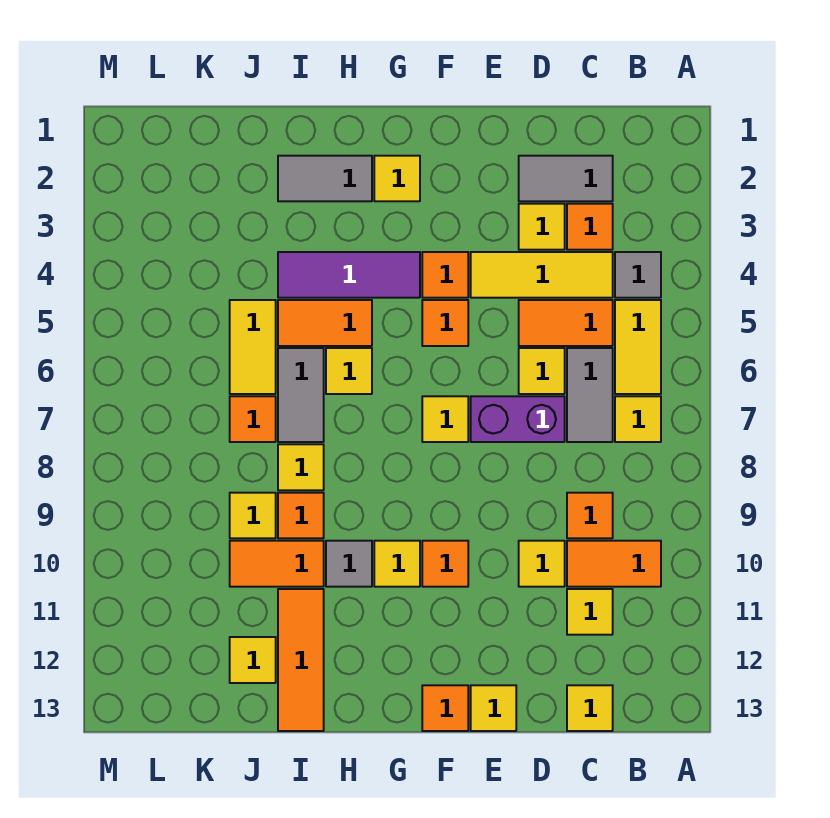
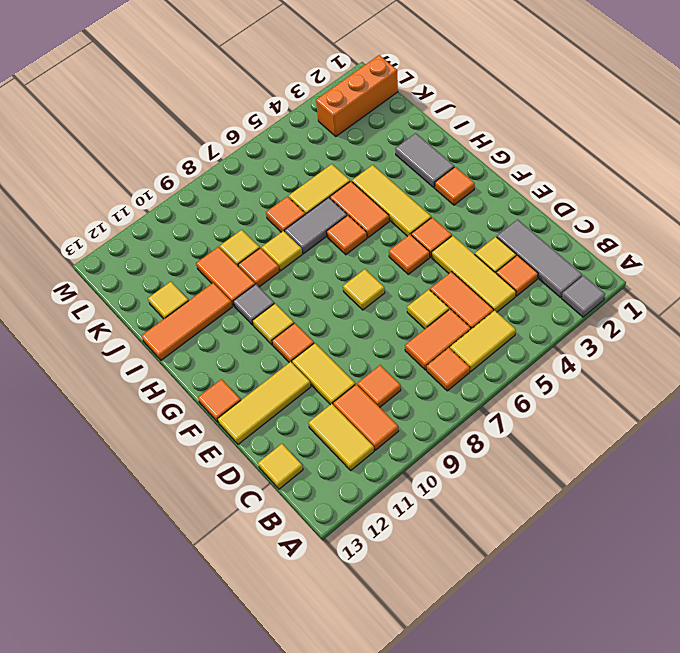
grey tile B4 level 1 -> grey tile A2 level 1
yellow tile B7 level 1 -> orange tile B7 level 1
grey tile C2:D2 level 1 -> grey tile B2:D2 level 1
grey tile C6:C7 level 1 -> orange tile C6:C7 level 1
yellow tile C11 level 1 -> yellow tile B11:C11 level 1
purple brick D7:E7 level 1 -> none
yellow tile D10 level 1 -> yellow tile D10:E10 level 1
yellow tile E13 level 1 -> yellow tile E11:E13 level 1
yellow tile G2 level 1 -> orange tile G2 level 1
purple tile G4:I4 level 1 -> yellow tile G4:I4 level 1
yellow tile H6 level 1 -> orange tile H6 level 1
none -> orange brick L1:L3 level 1

